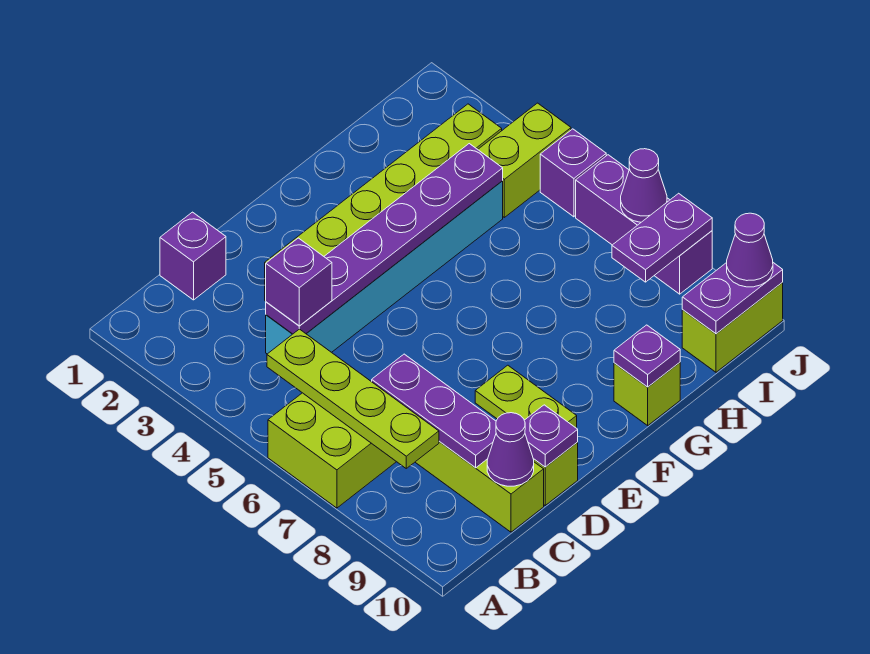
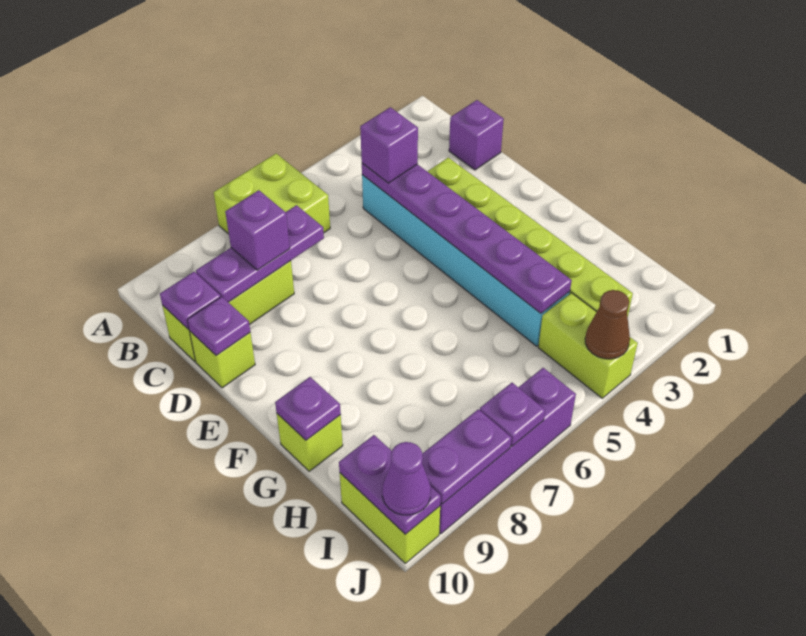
lime plate B5:B8 level 2 -> none
purple cone C10 level 2 -> purple plate C10 level 2
lime plate E8:E9 level 1 -> none
purple plate I8:J8 level 2 -> purple plate J8:J9 level 2
none -> brown cone J4 level 2
purple brick J5 level 1 -> purple brick C8 level 3
purple brick J6:J8 level 1 -> purple brick J6:J9 level 1
purple cone J7 level 2 -> purple plate J7 level 2

